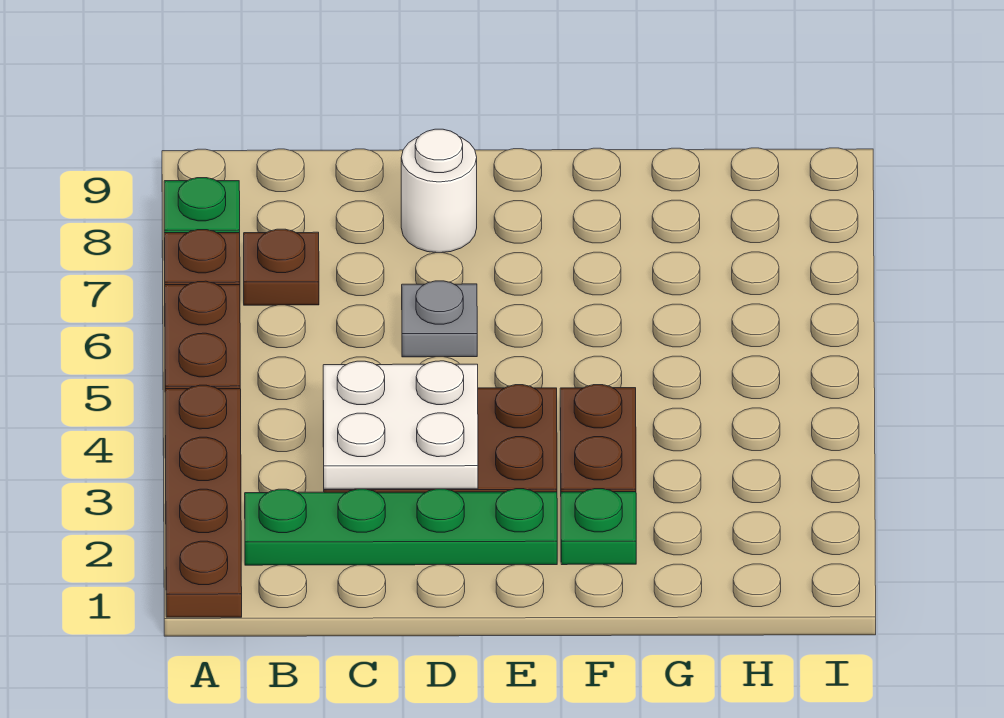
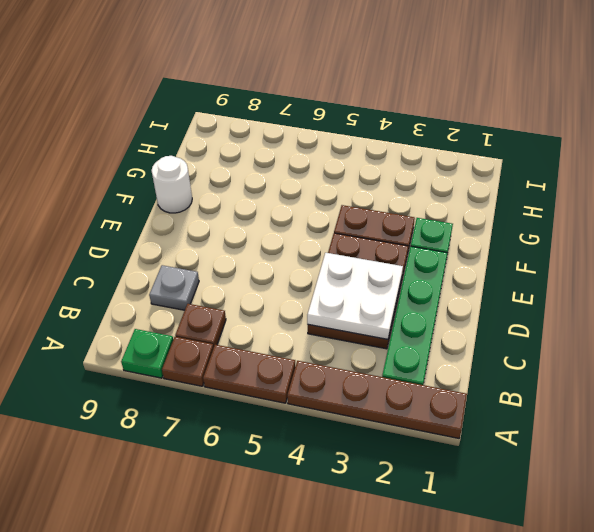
grey plate D6 level 1 -> grey plate C8 level 1
white round brick D8 level 1 -> white round brick F9 level 1

